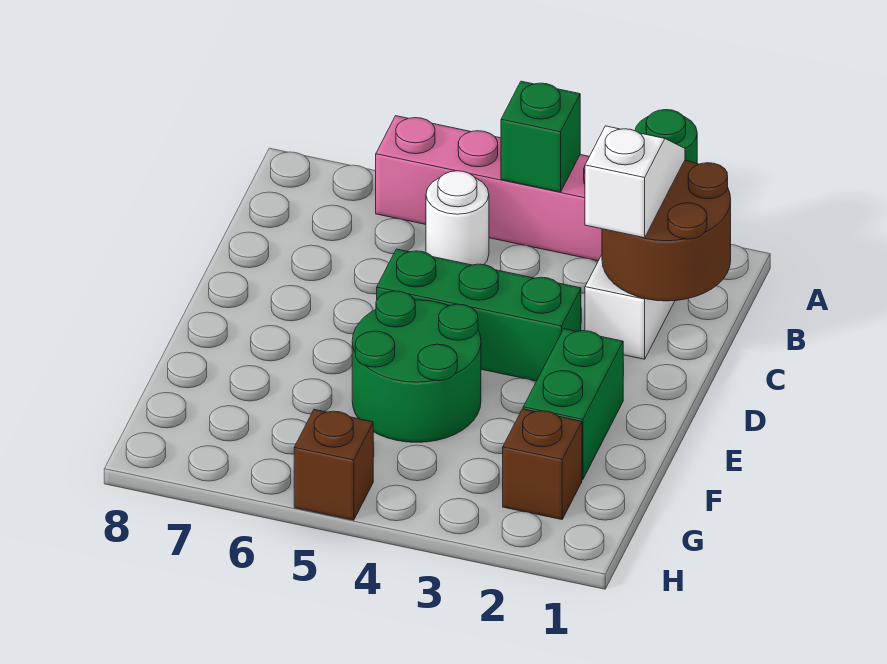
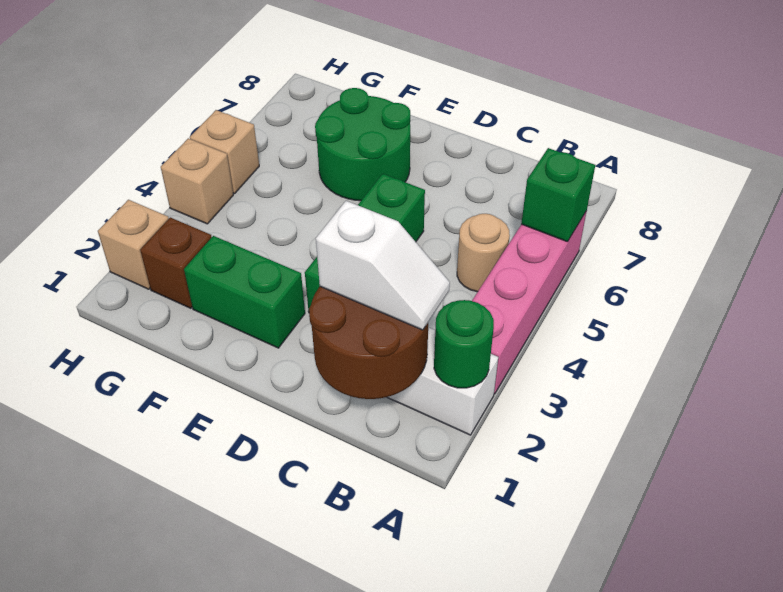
green brick A4 level 2 -> green brick A6 level 2
white round brick B5 level 1 -> tan round brick B5 level 1
green round brick E4:F5 level 1 -> green round brick E6:F7 level 1
none -> tan brick H2 level 1
none -> tan brick H4 level 1
brown brick H5 level 1 -> tan brick H5 level 1

